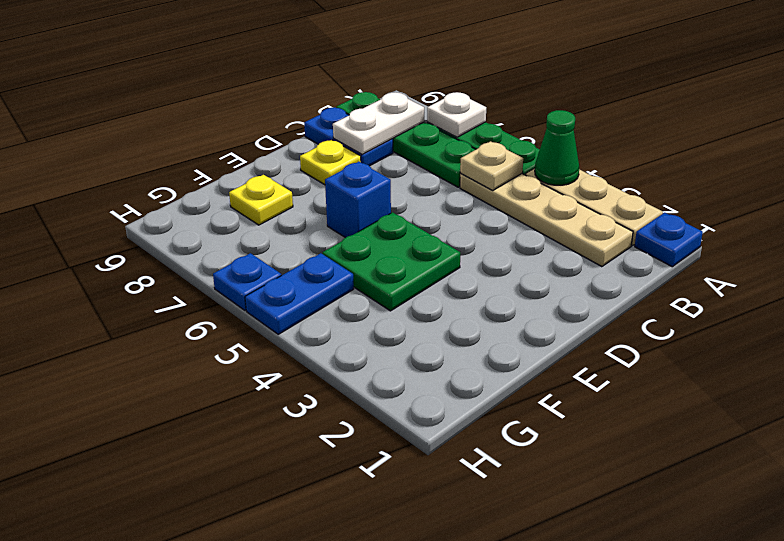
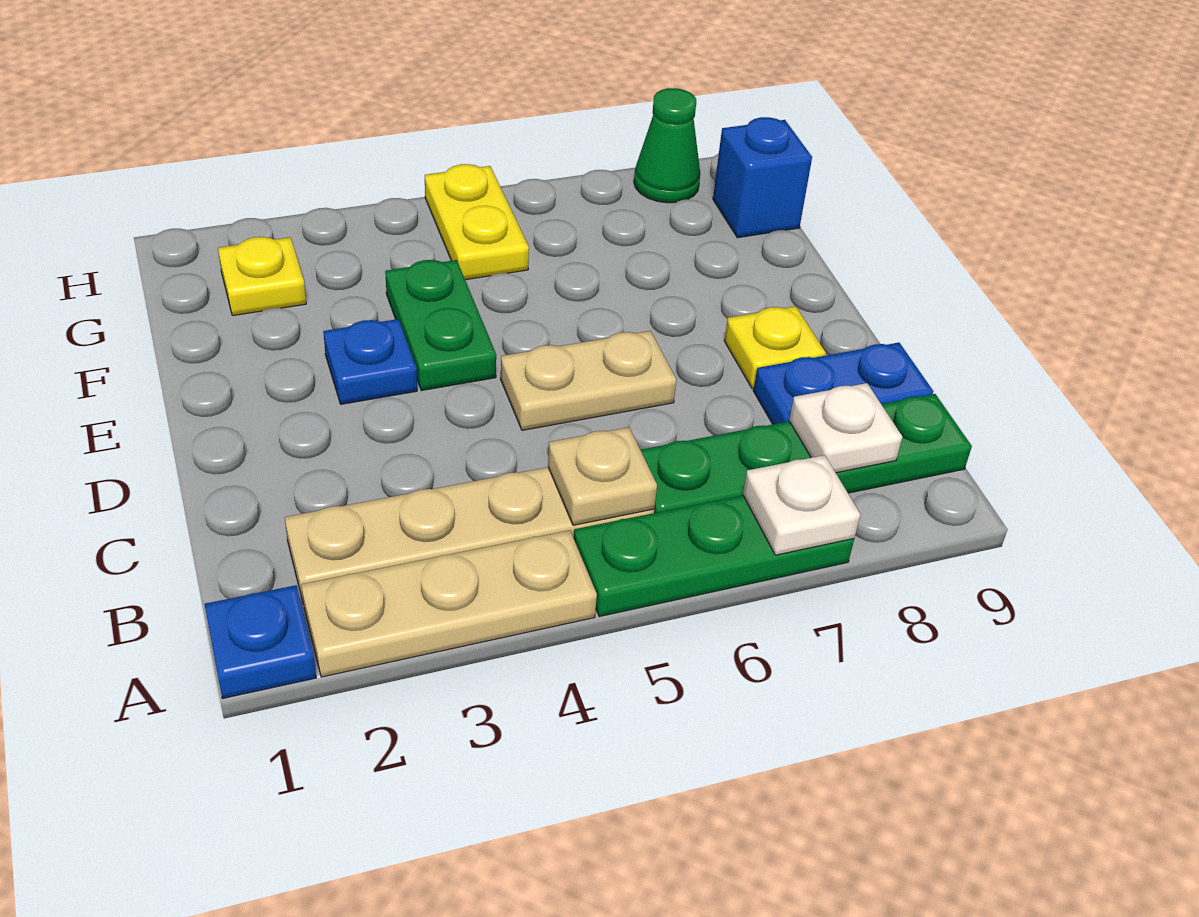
green cone A4 level 2 -> green cone H8 level 1
white plate B8:C8 level 2 -> white plate B8 level 2
none -> tan plate D5:D6 level 1
green plate E4:F5 level 1 -> green plate E4:F4 level 1
blue brick E6 level 1 -> blue brick G9 level 1
yellow plate F8 level 1 -> yellow plate G2 level 1
blue plate G5:H5 level 1 -> yellow plate G5:H5 level 1
blue plate H6 level 1 -> blue plate E3 level 1

